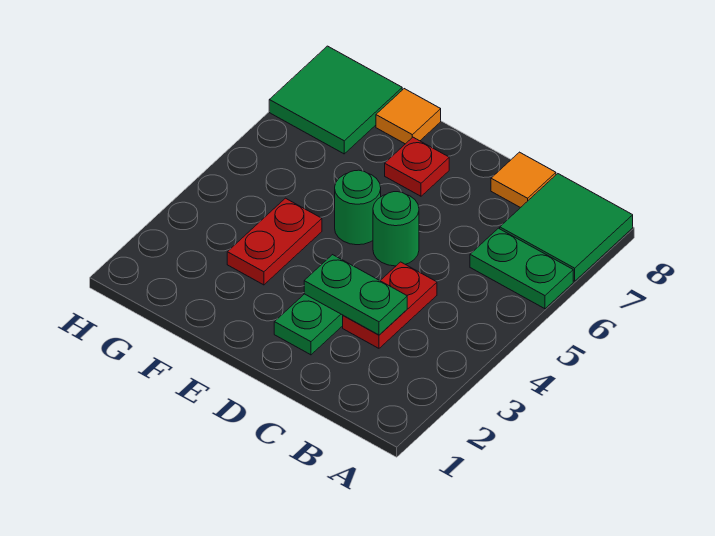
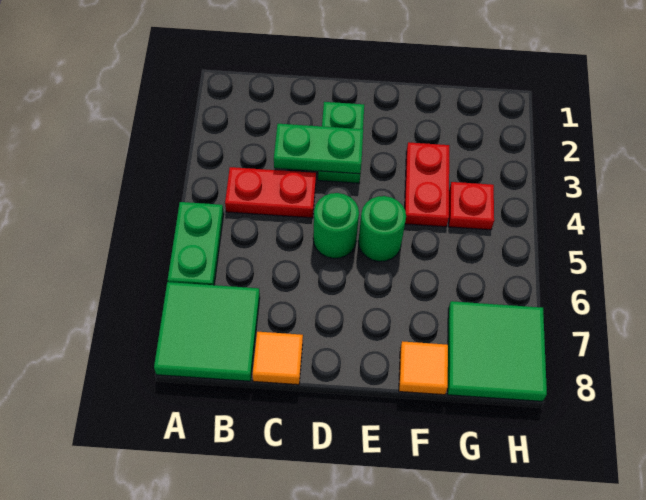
green plate A6:B6 level 1 -> green plate A5:A6 level 1
red plate C3:C4 level 1 -> red plate B4:C4 level 1
red plate E7 level 1 -> red plate G4 level 1

